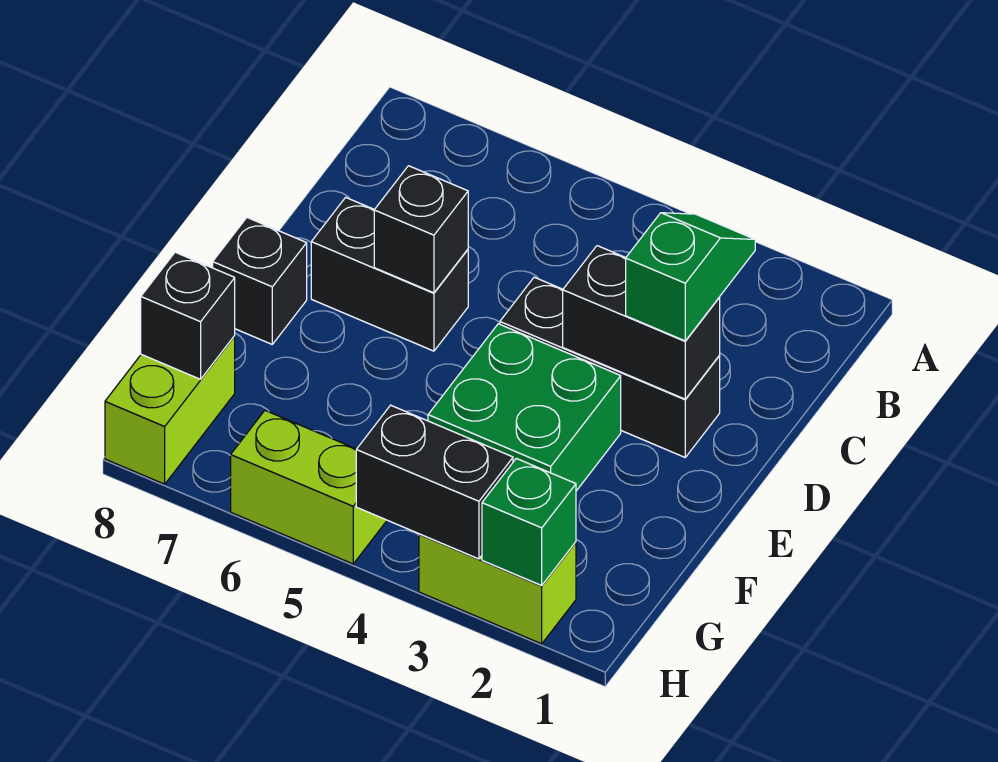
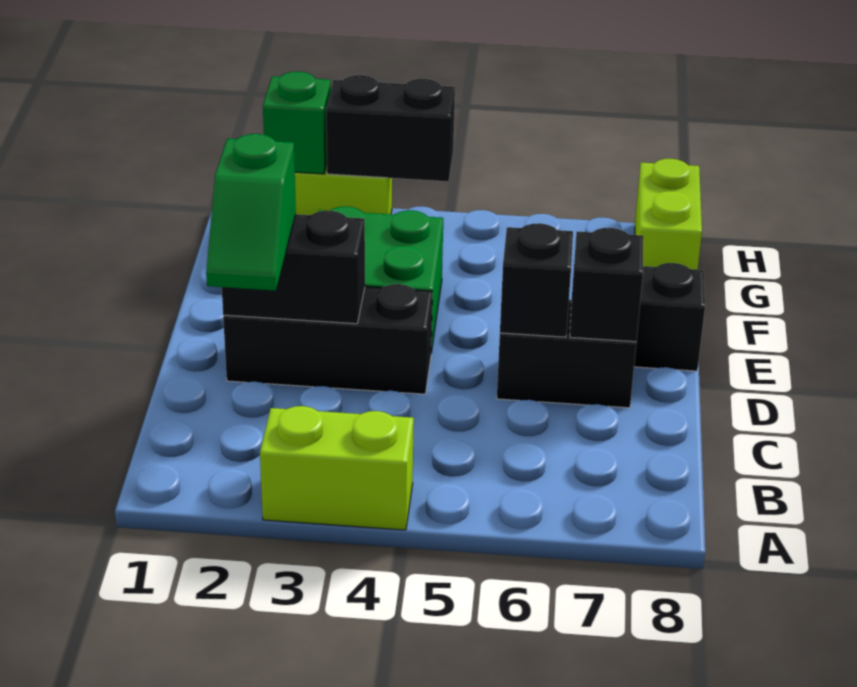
black brick G8 level 2 -> black brick D7 level 2
lime brick H5:H6 level 1 -> lime brick A3:A4 level 1

